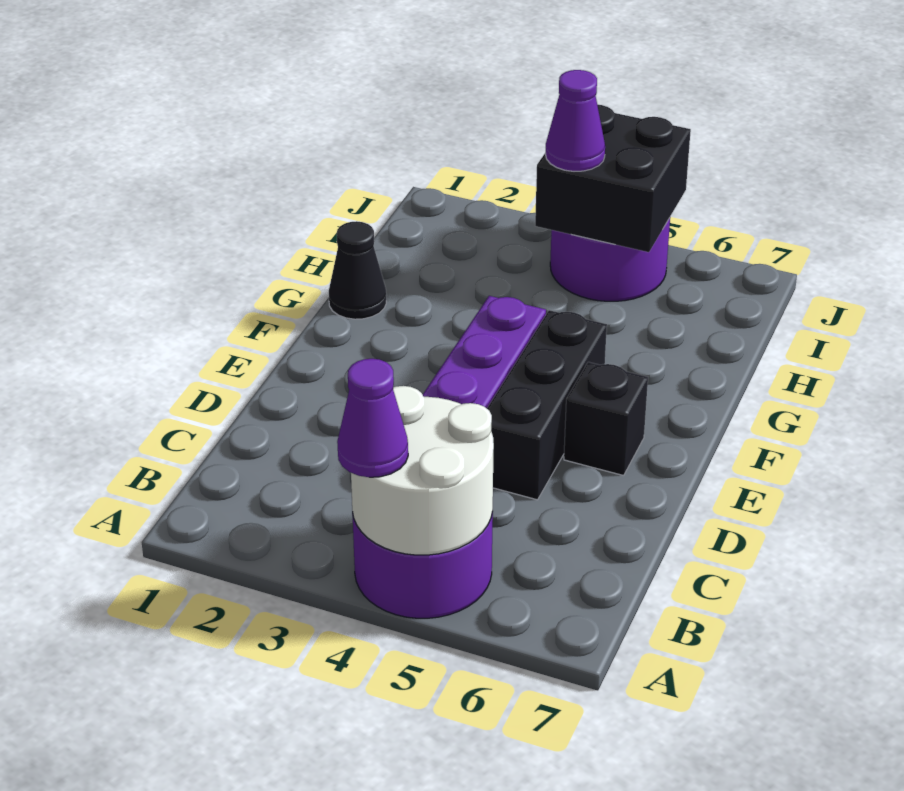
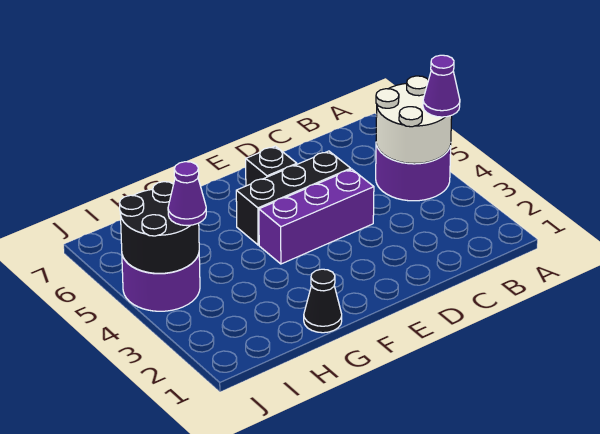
black brick I4:J5 level 2 -> black round brick I4:J5 level 2

